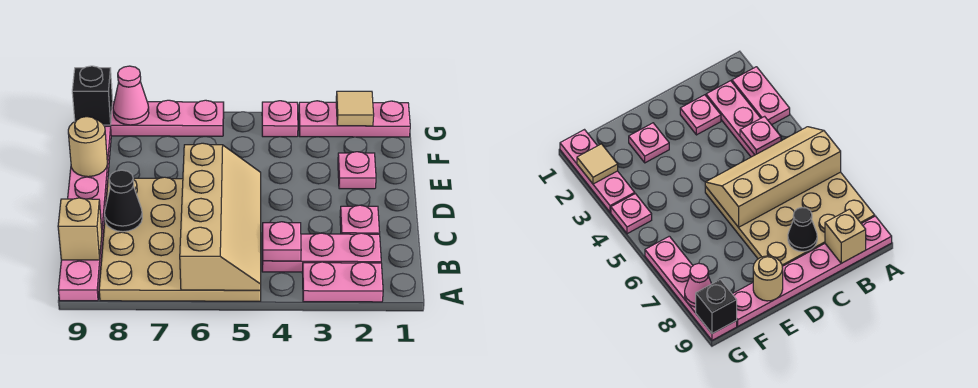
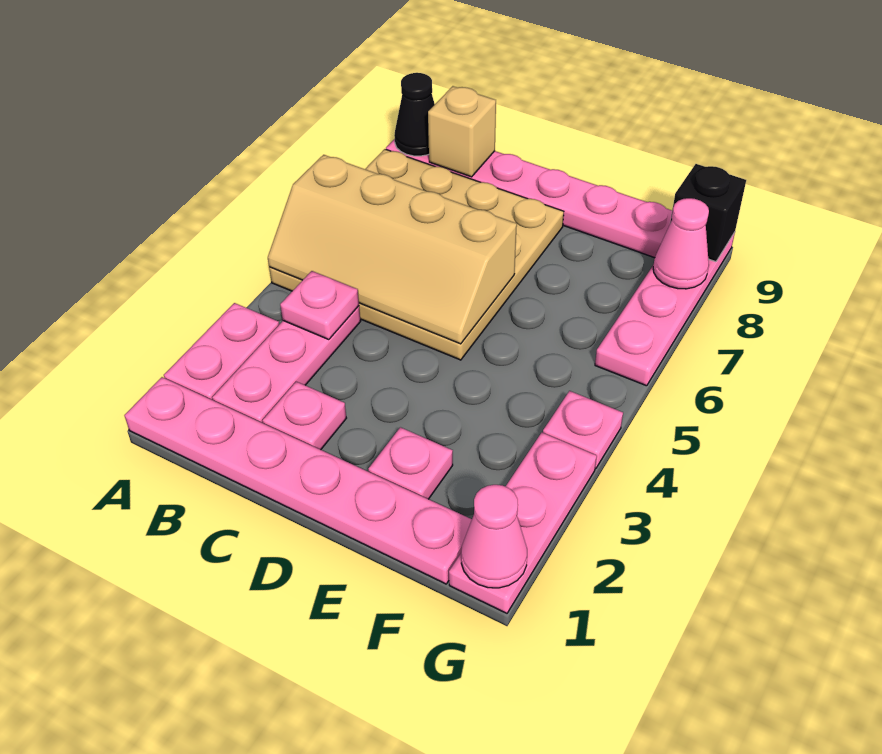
none -> pink plate A1:F1 level 1
black cone C8 level 2 -> black cone A9 level 2
tan round brick E9 level 2 -> none
none -> pink cone G1 level 2
tan tile G2 level 2 -> none

